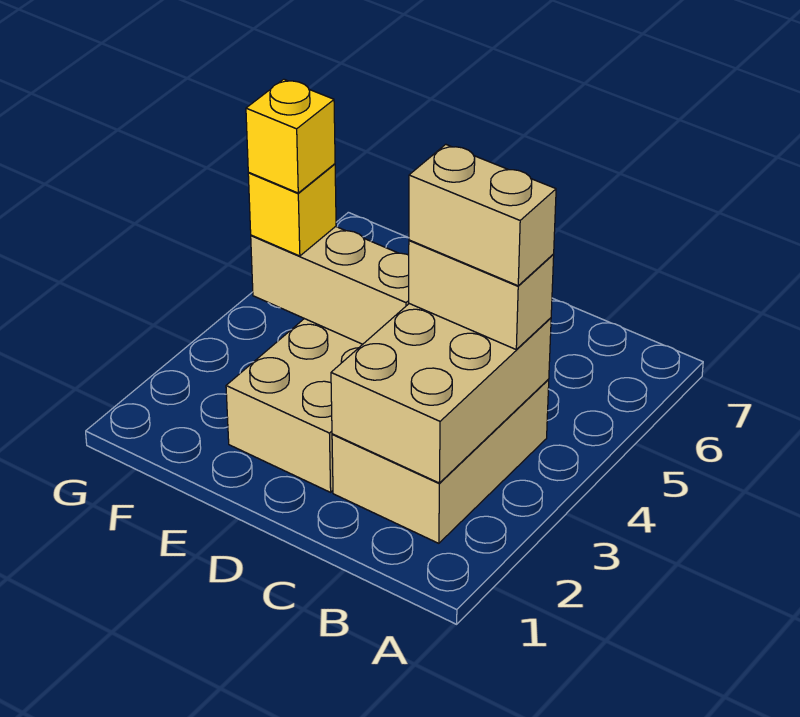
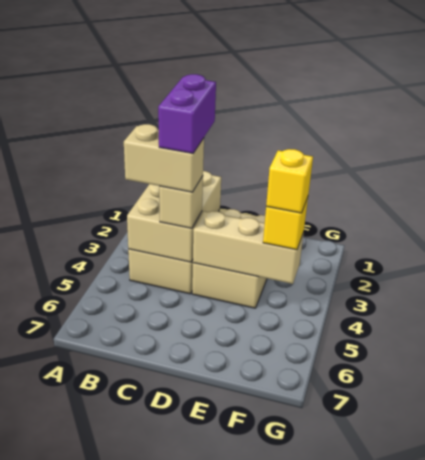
tan brick B4:C4 level 3 -> tan brick C4 level 3
none -> purple brick C3:C4 level 5

